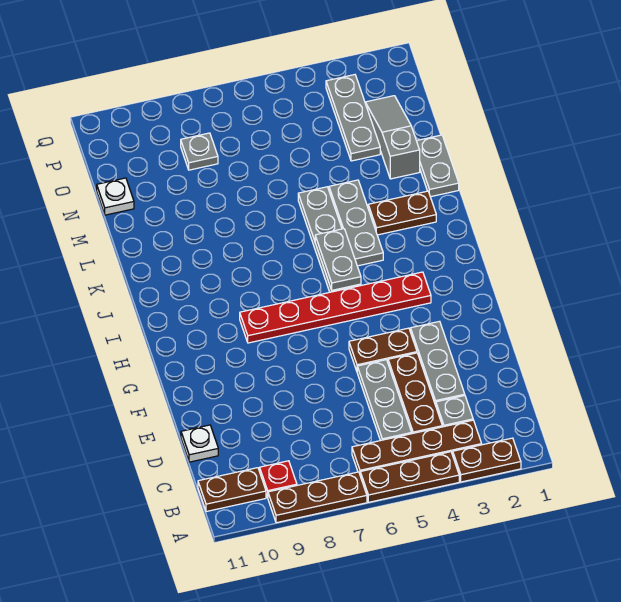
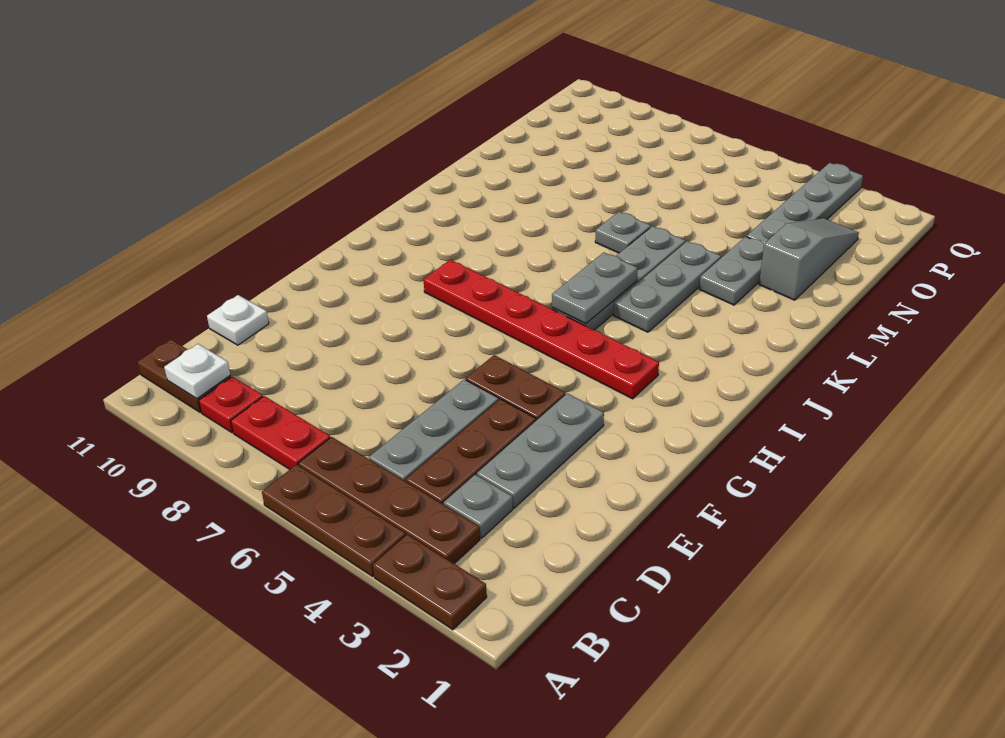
brown plate A7:A9 level 1 -> none
none -> red plate B7:B8 level 1
brown plate K2:K3 level 1 -> none
grey plate L1:M1 level 1 -> grey plate L3:M3 level 1
grey plate N3:P3 level 1 -> grey plate N3:Q3 level 1
white plate N11 level 1 -> white plate B10 level 2
grey plate O8 level 1 -> grey plate L6 level 1

